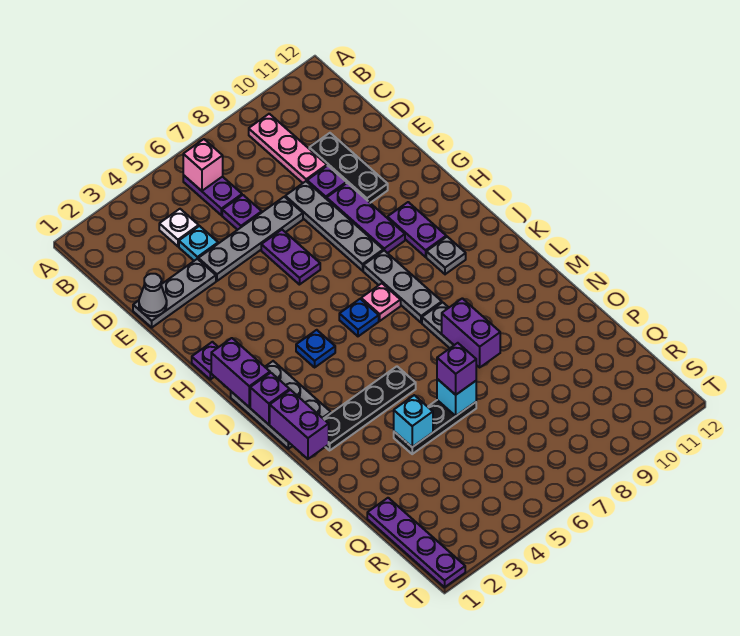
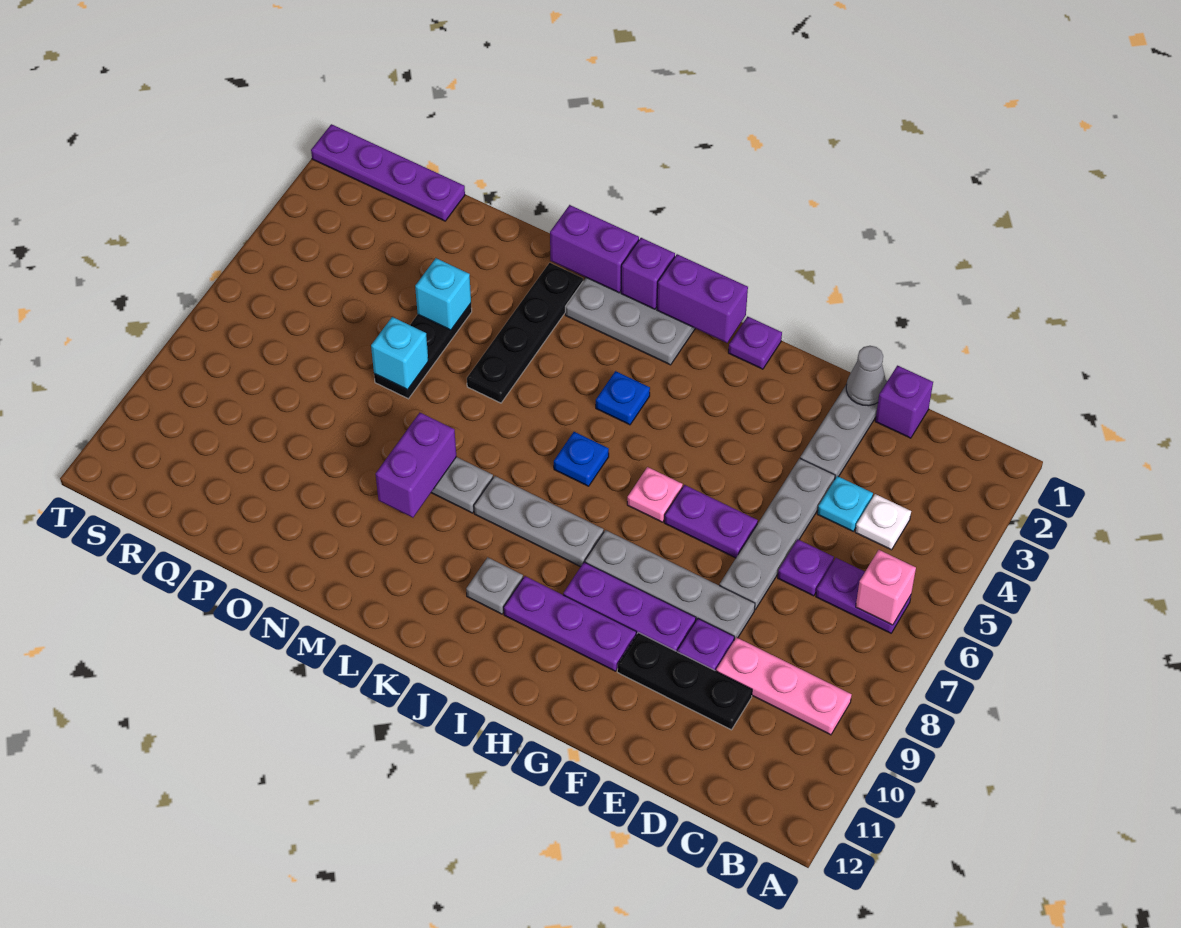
purple plate H10:I10 level 1 -> purple plate G10:I10 level 1
pink plate J7 level 1 -> pink plate H6 level 1
purple brick M8:N8 level 2 -> purple brick M8:M9 level 2
purple brick O6 level 3 -> purple brick D1 level 1

